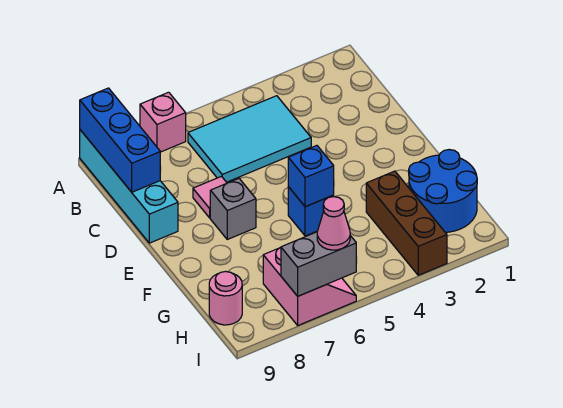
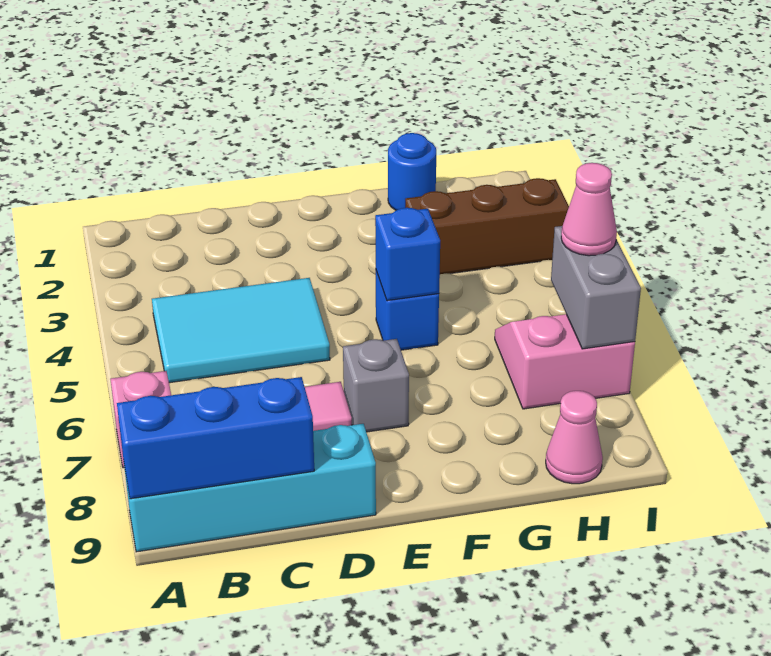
cyan tile B4:C6 level 1 -> cyan tile B4:D5 level 1
blue round brick G1:H2 level 1 -> blue round brick G1 level 1
pink round brick H9 level 1 -> pink cone H9 level 1

